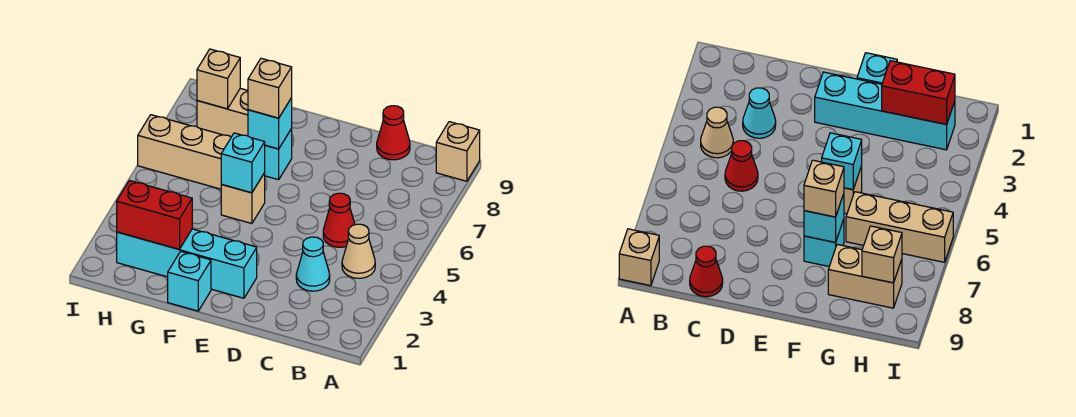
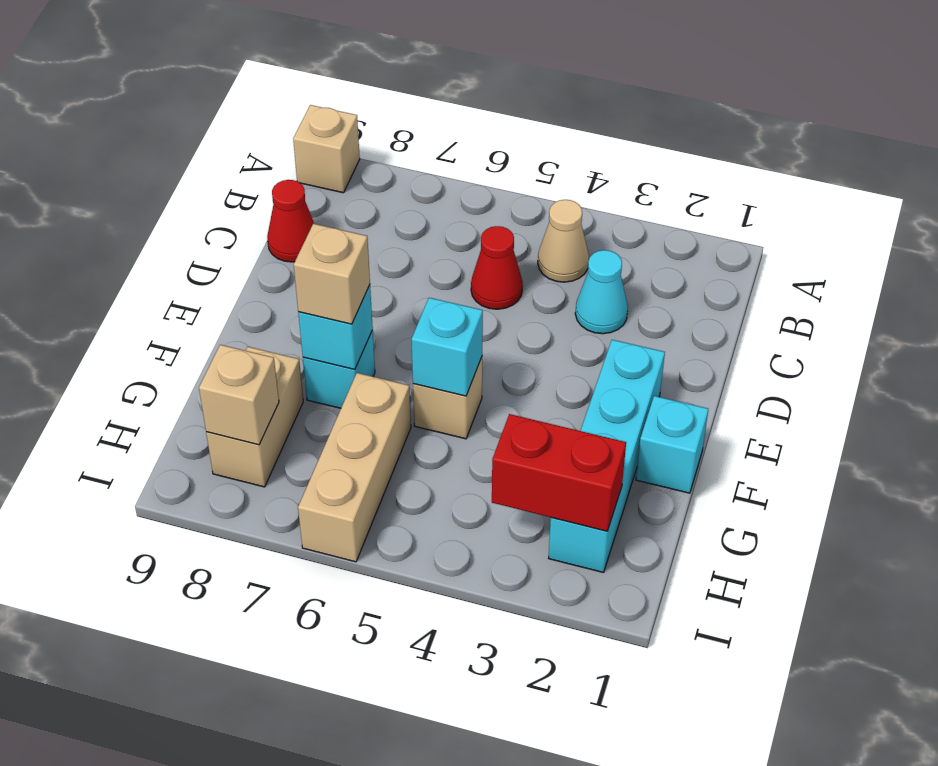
red brick G2:H2 level 2 -> red brick H2:H3 level 2

